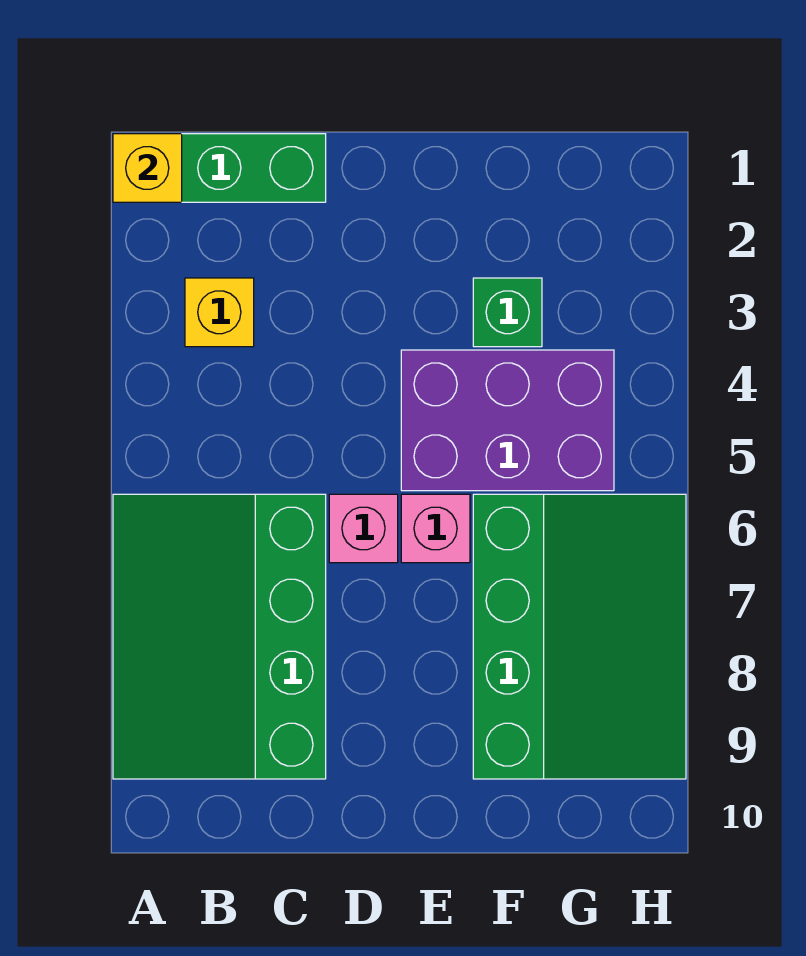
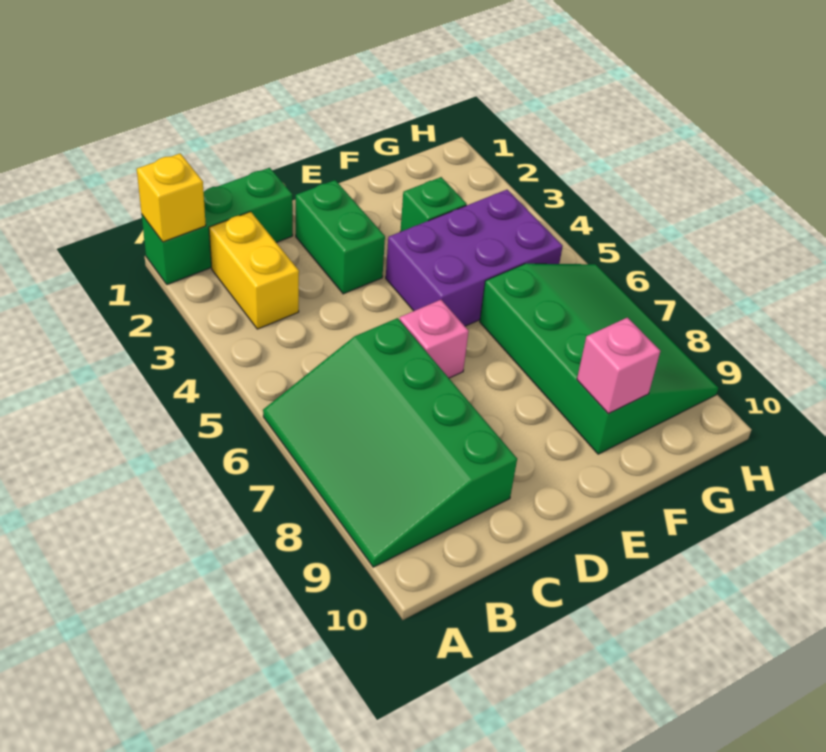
yellow brick B3 level 1 -> yellow brick B2:B3 level 1
none -> green brick D2:D3 level 1
pink brick E6 level 1 -> pink brick F9 level 2

